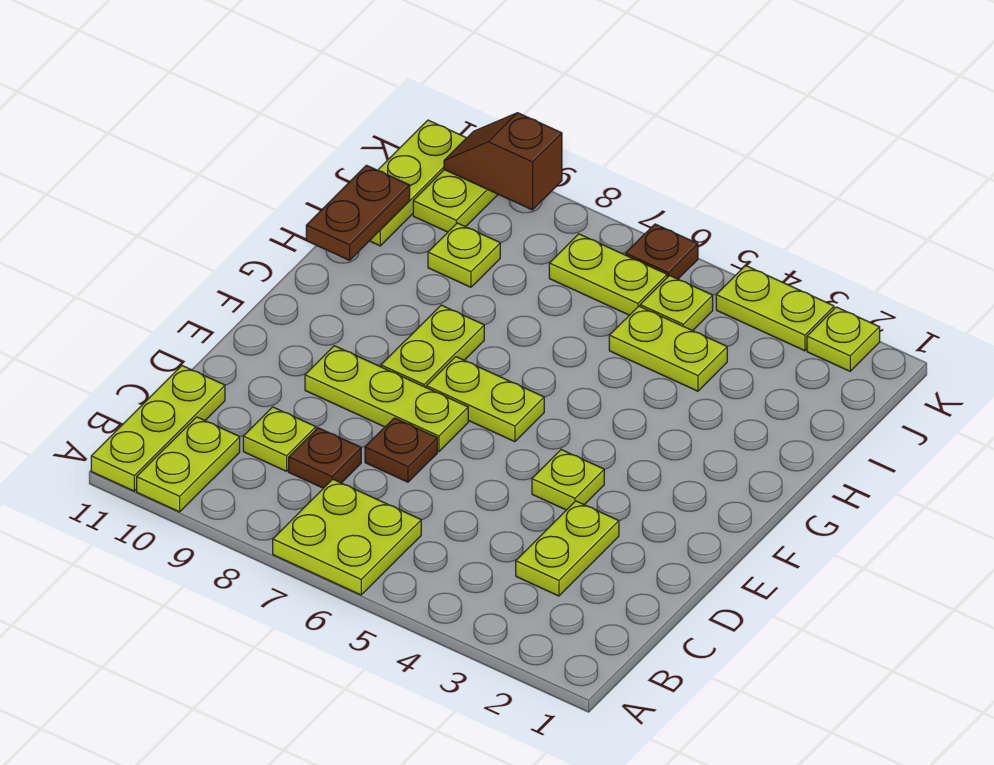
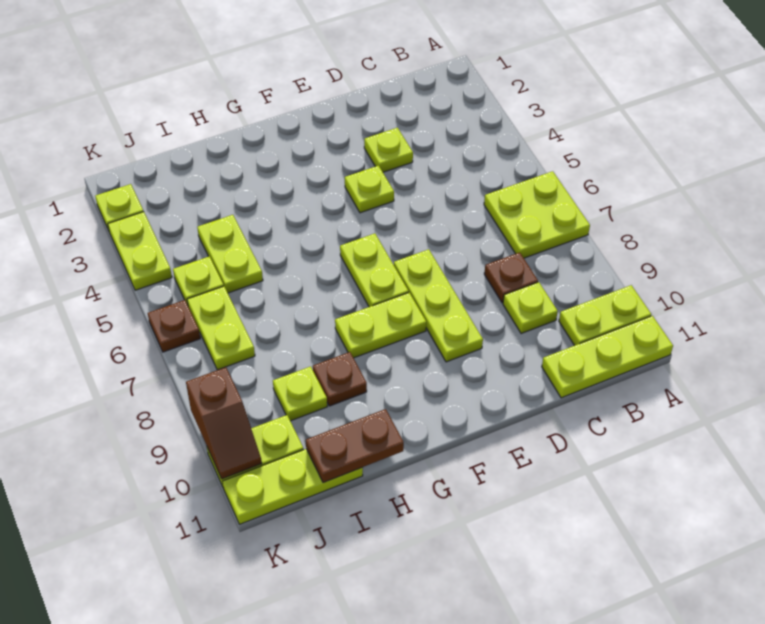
lime plate C3:D3 level 1 -> lime plate D3 level 1
brown plate D7 level 1 -> brown plate H9 level 1

